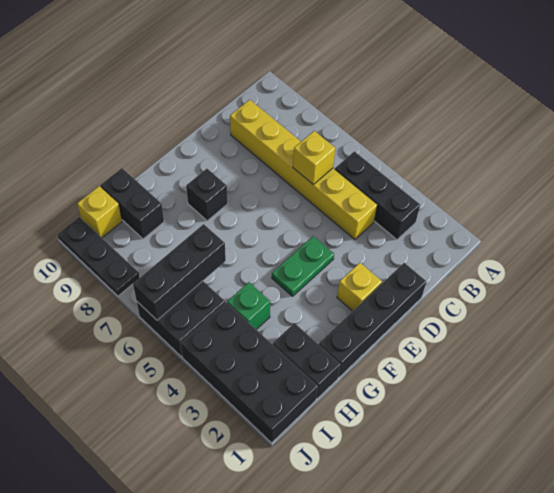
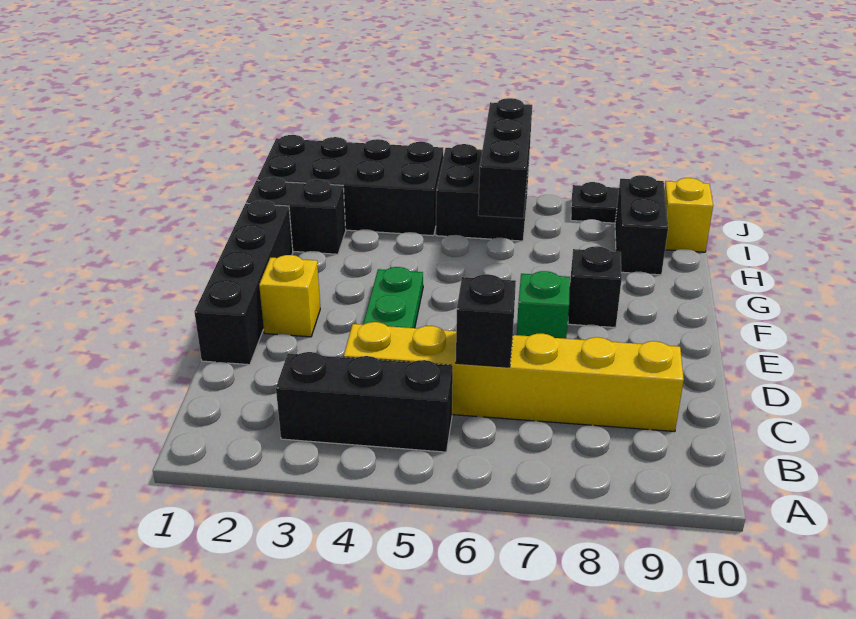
yellow brick C6 level 2 -> black brick C6 level 2
green brick H4 level 1 -> green brick E7 level 1
black brick H9:H10 level 1 -> black brick H9:I9 level 1

